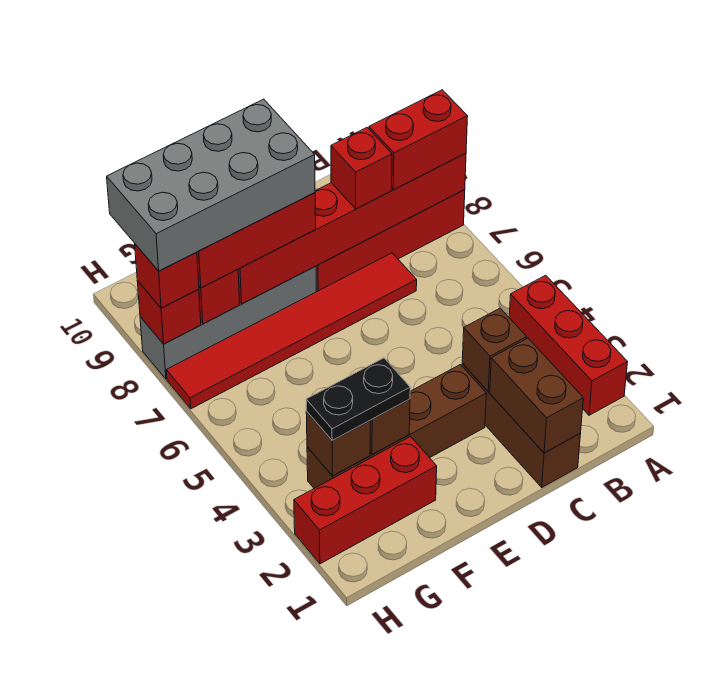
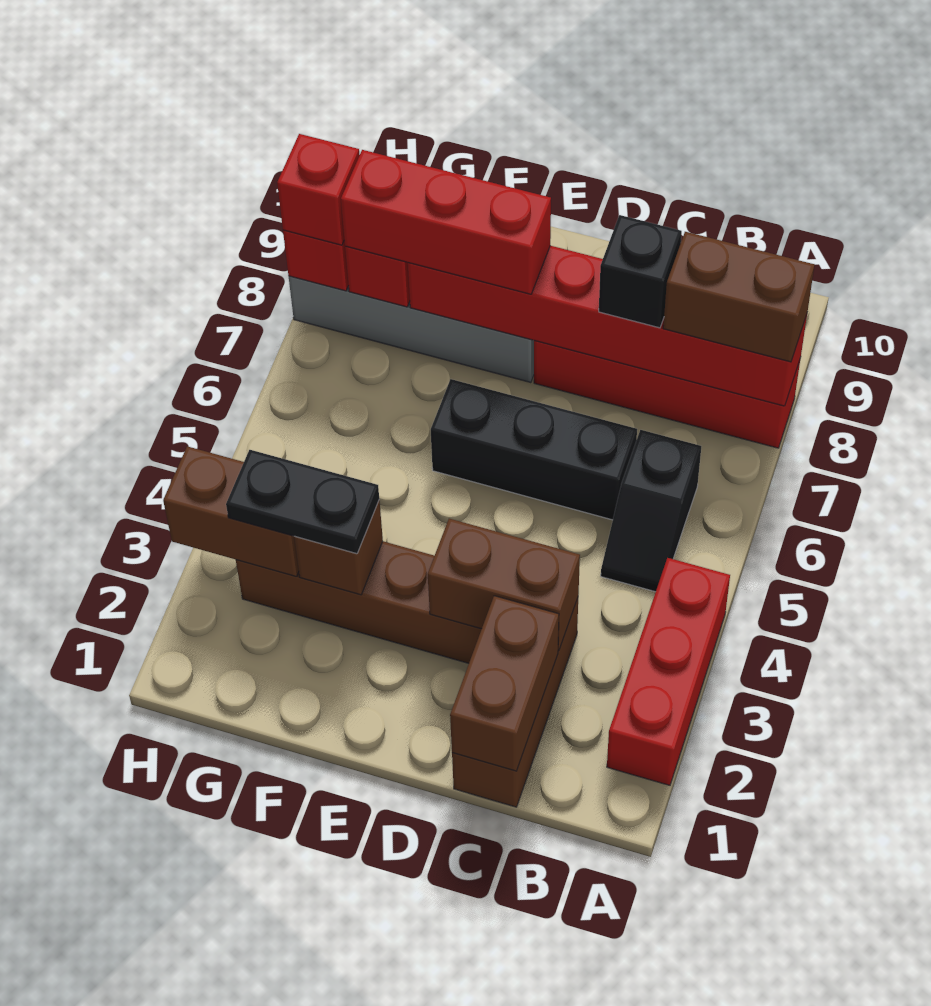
red brick A8:B8 level 3 -> brown brick A8:B8 level 3
none -> black slope B5:B6 level 1 top 6
brown brick C3 level 2 -> brown brick C3:D3 level 2
none -> black brick C6:E6 level 1
red tile C7:H7 level 1 -> none
red brick C8 level 3 -> black brick C8 level 3
grey brick E8:H9 level 4 -> none
red brick F2:H2 level 1 -> none
brown brick G3 level 2 -> brown brick G3:H3 level 2

